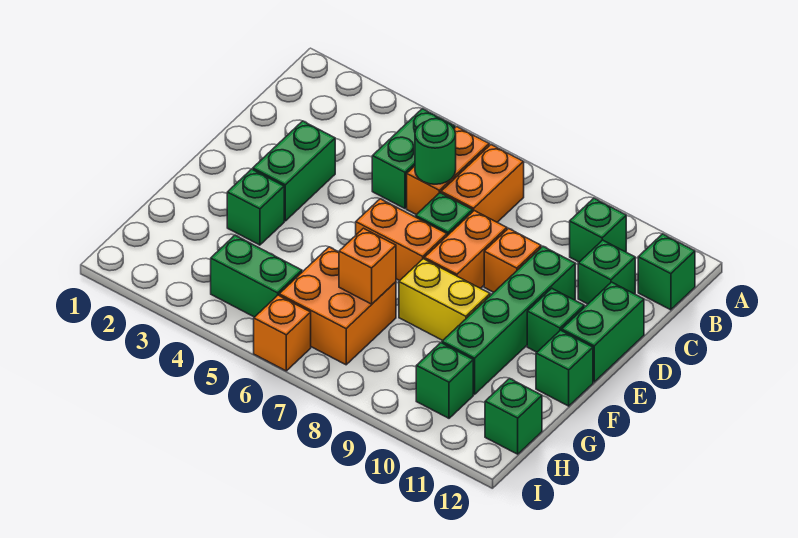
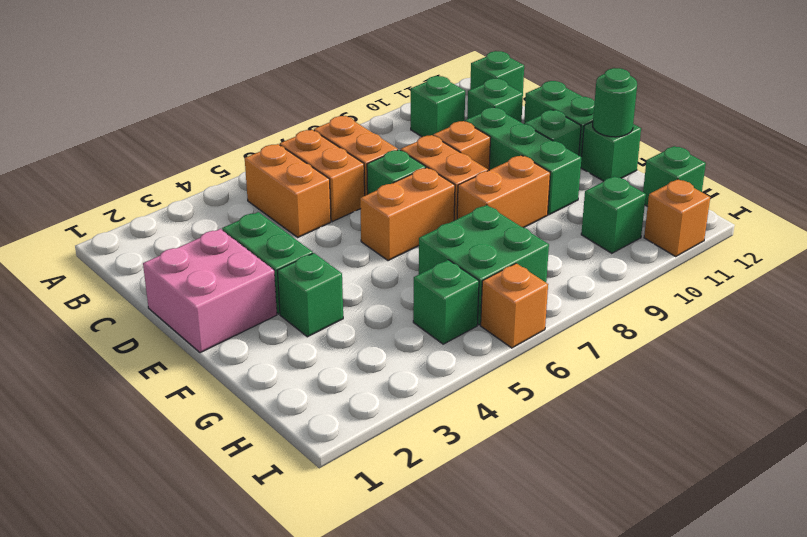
green brick B5:C5 level 1 -> orange brick B5:C5 level 1
green round brick C6 level 2 -> green round brick F12 level 2
none -> pink brick D1:E2 level 1
green brick D10:G10 level 1 -> green brick D10:F10 level 1
yellow brick F8:F9 level 1 -> orange brick F8:F9 level 1
orange brick G6:H7 level 1 -> green brick G6:H7 level 1
orange brick G7 level 2 -> orange brick I11 level 1
green brick H4:H5 level 1 -> green brick H5 level 1

